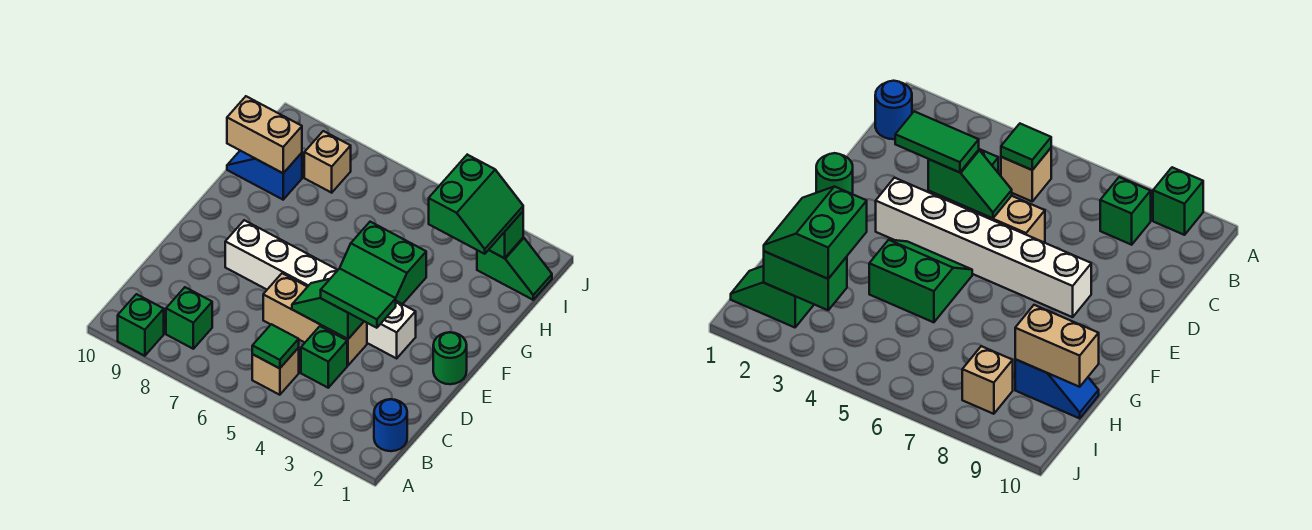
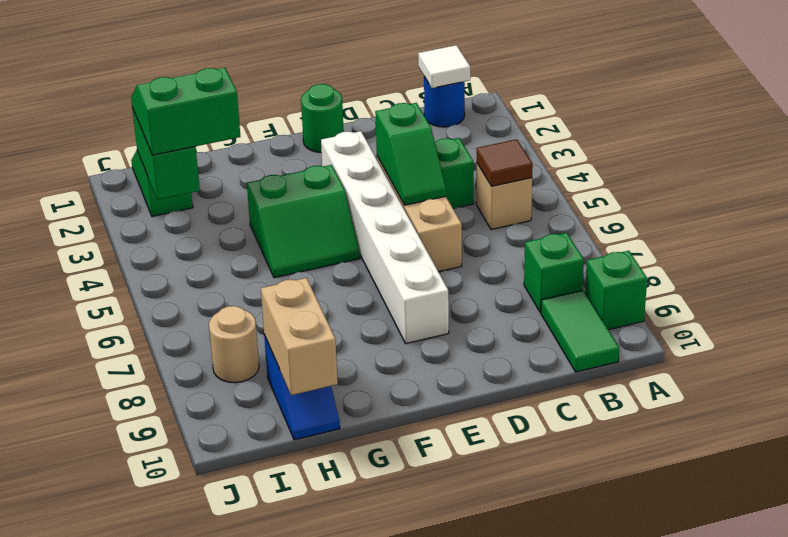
none -> white tile B1 level 2
green tile B5 level 2 -> brown tile B5 level 2
green tile D3:D4 level 3 -> green tile B9:B10 level 1
green slope F4:G5 level 1 top G -> green slope F4:G5 level 1 top 4
tan brick I8 level 1 -> tan round brick I8 level 1

